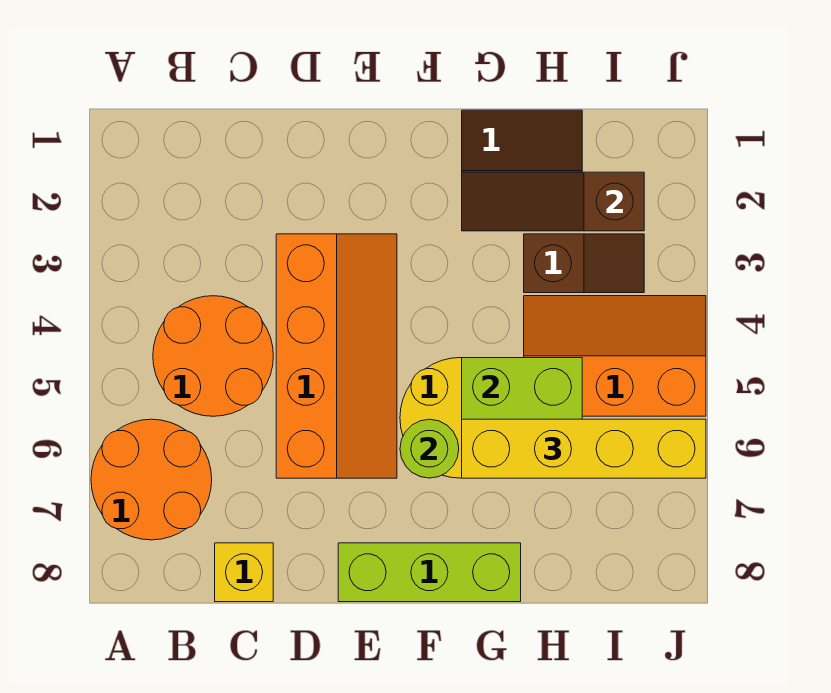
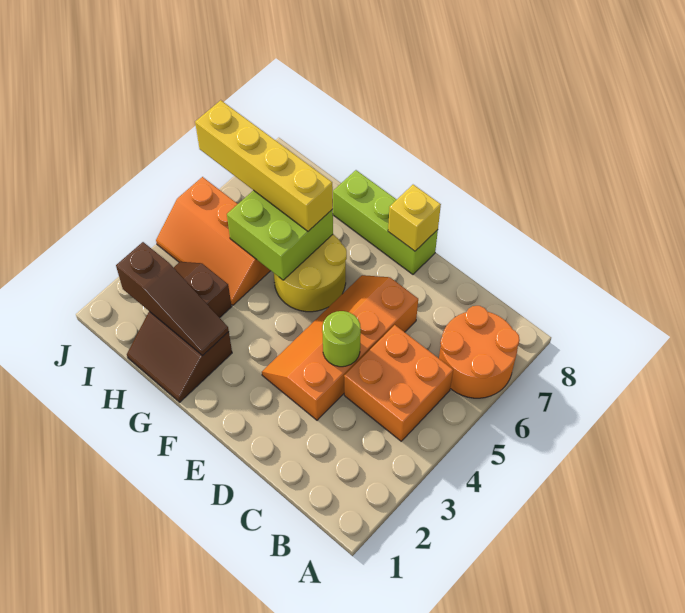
orange round brick B4:C5 level 1 -> orange brick B4:C5 level 1
yellow brick C8 level 1 -> yellow brick E8 level 2
lime round brick F6 level 2 -> lime round brick D4 level 2

